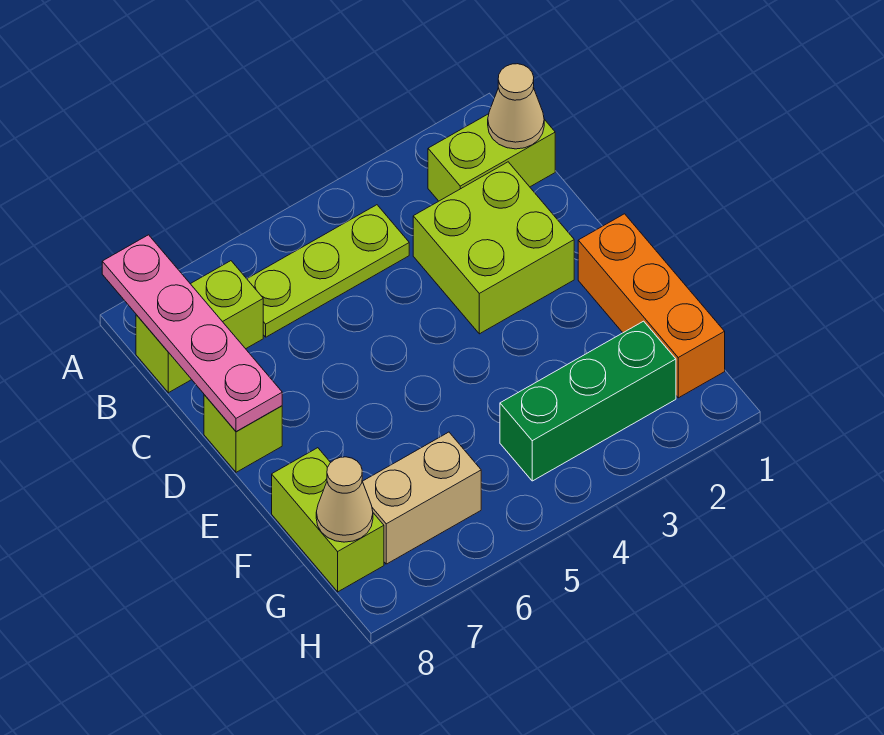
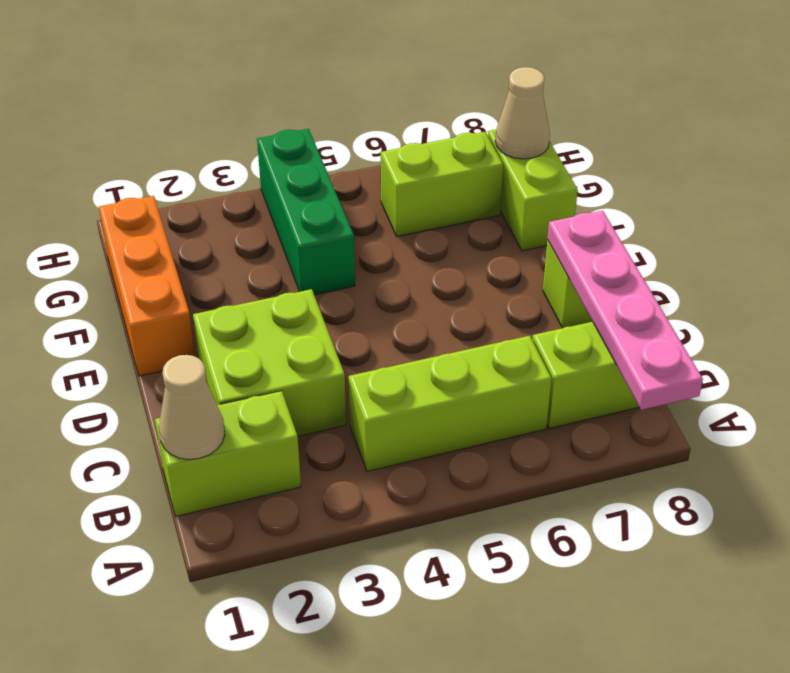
lime plate B4:B6 level 1 -> lime brick B4:B6 level 1
green brick G2:G4 level 1 -> green brick F4:H4 level 1
tan brick G6:G7 level 1 -> lime brick G6:G7 level 1

